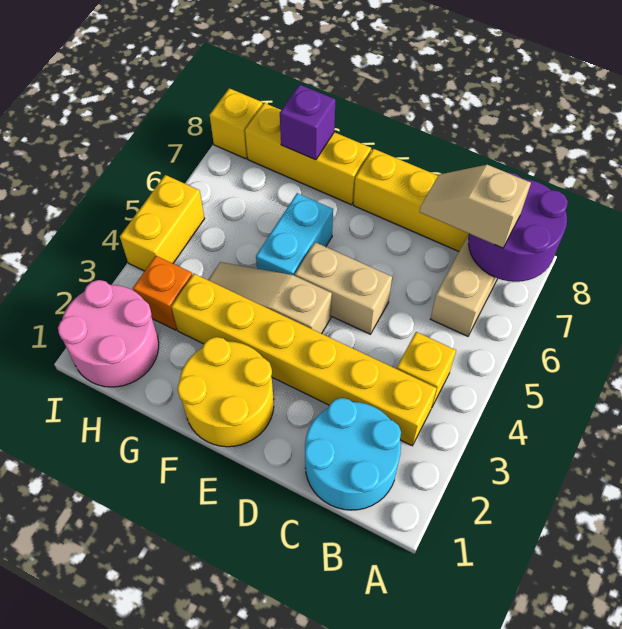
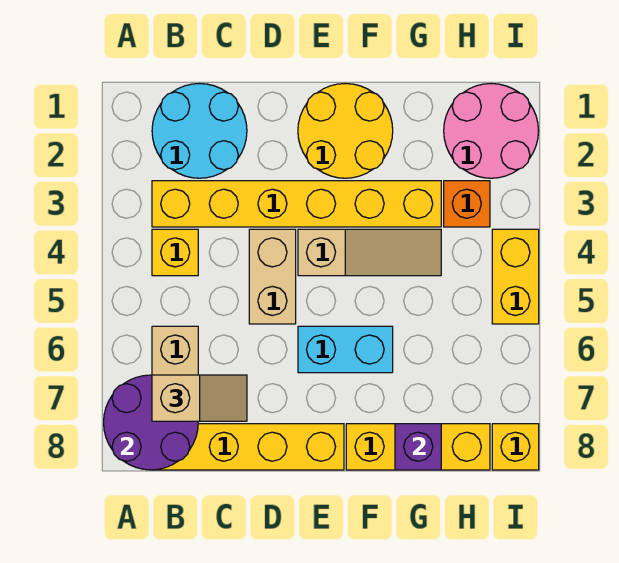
tan brick D5:E5 level 1 -> tan brick D4:D5 level 1
cyan brick F5:F6 level 1 -> cyan brick E6:F6 level 1

